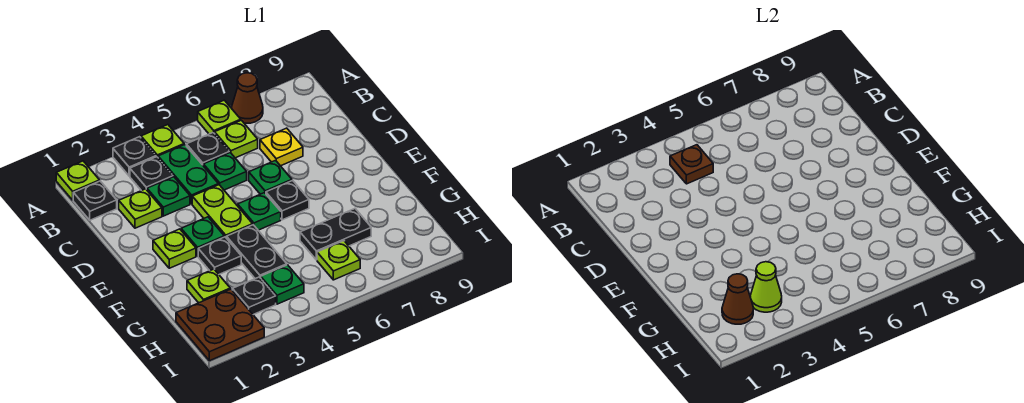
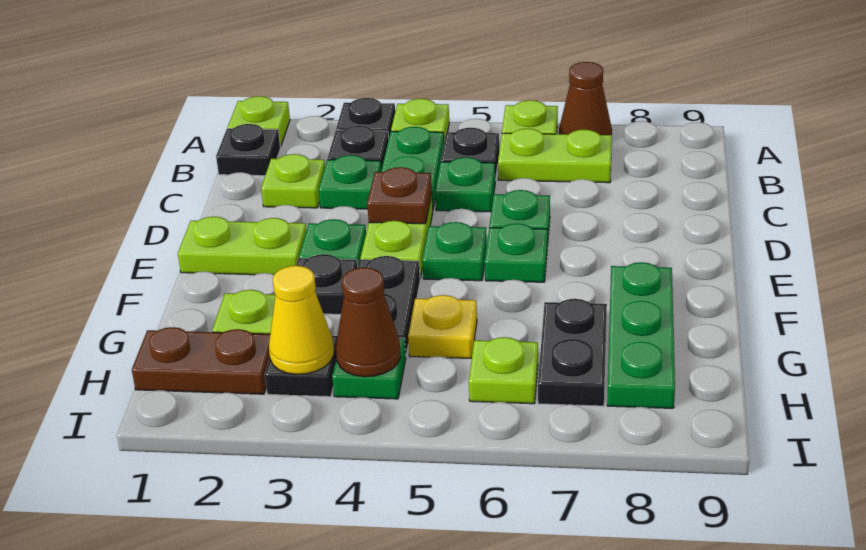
brown plate B4 level 2 -> brown plate D4 level 2
lime plate B6 level 1 -> lime plate B6:B7 level 1
yellow plate C7 level 1 -> yellow plate G5 level 1
lime plate E2 level 1 -> lime plate E1:E2 level 1
black plate E6 level 1 -> green plate E6 level 1
none -> green plate F8:H8 level 1
black plate G6:G7 level 1 -> black plate G7:H7 level 1
brown plate H1:I2 level 1 -> brown plate H1:H2 level 1
brown cone H2 level 2 -> brown cone H4 level 2
lime cone H3 level 2 -> yellow cone H3 level 2

